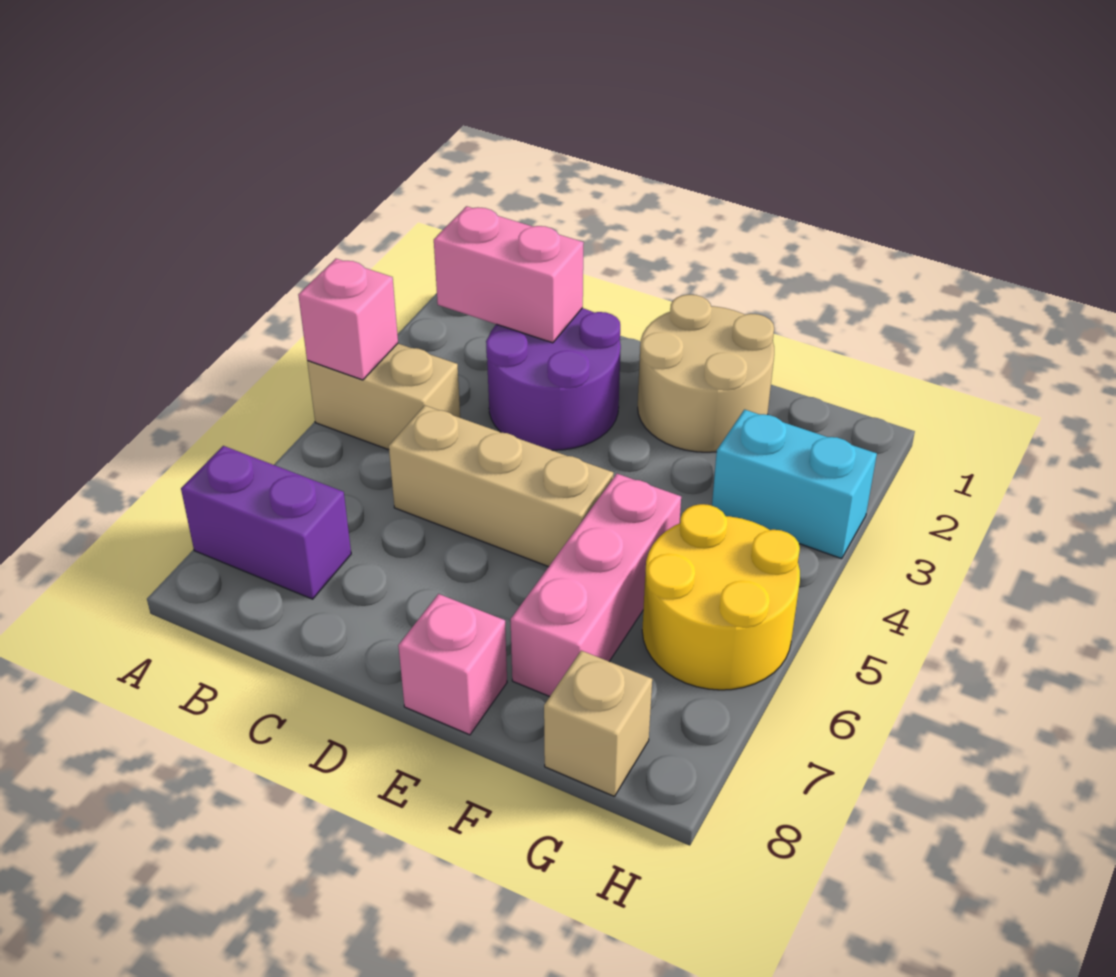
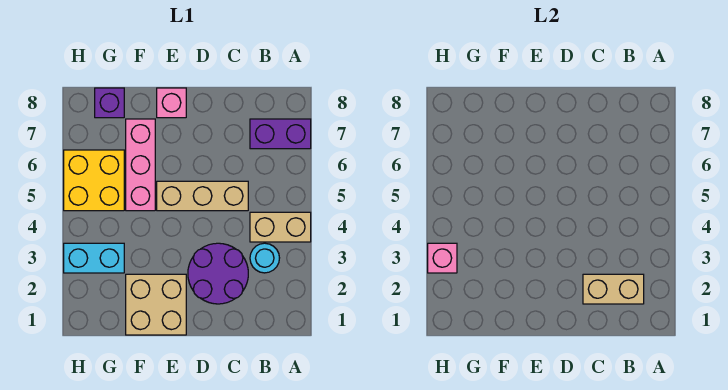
pink brick A4 level 2 -> pink brick H3 level 2
pink brick B2:C2 level 2 -> tan brick B2:C2 level 2
none -> cyan round brick B3 level 1
tan round brick E1:F2 level 1 -> tan brick E1:F2 level 1
yellow round brick G5:H6 level 1 -> yellow brick G5:H6 level 1
tan brick G8 level 1 -> purple brick G8 level 1

